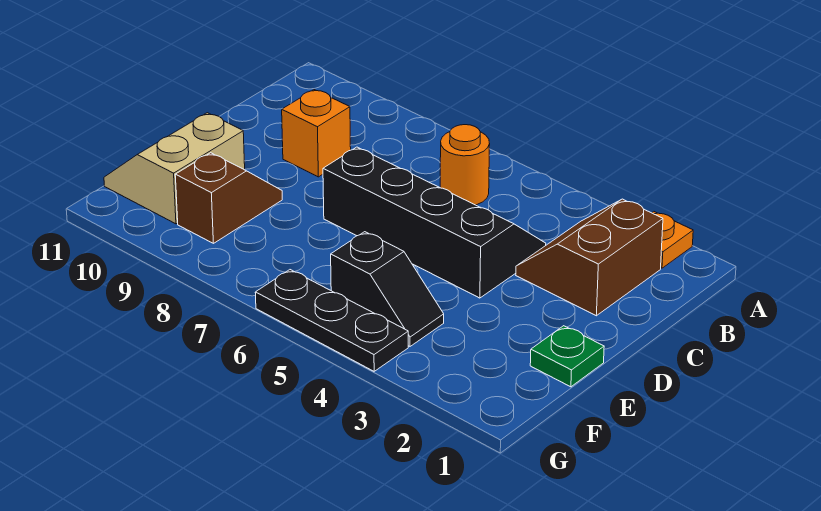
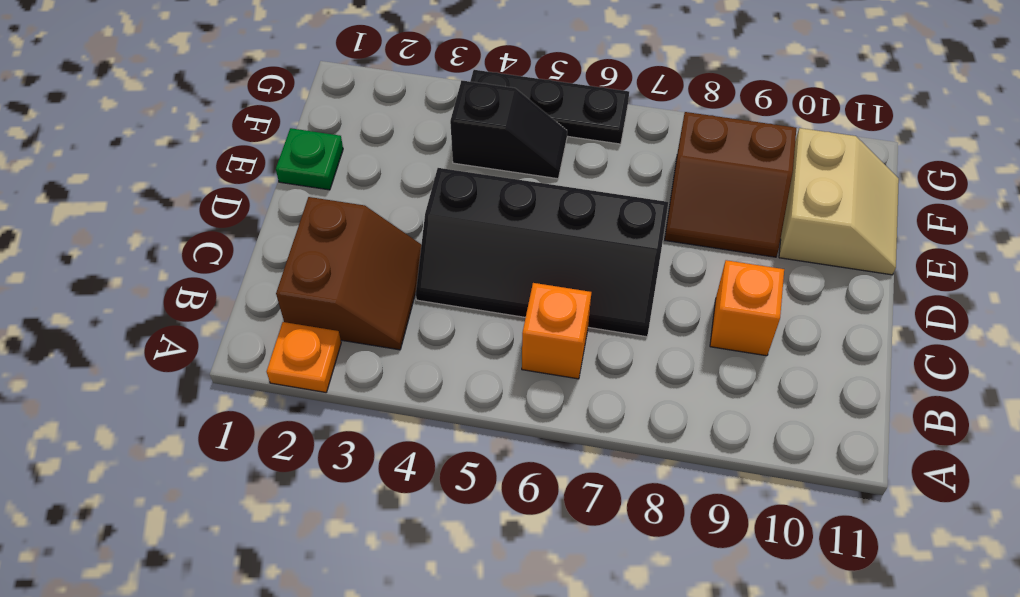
orange round brick B6 level 1 -> orange brick B6 level 1
brown slope E9:F9 level 1 top F -> brown slope E8:F9 level 1 top F
black slope F4:F5 level 1 top 5 -> black slope F4:F5 level 1 top 4

